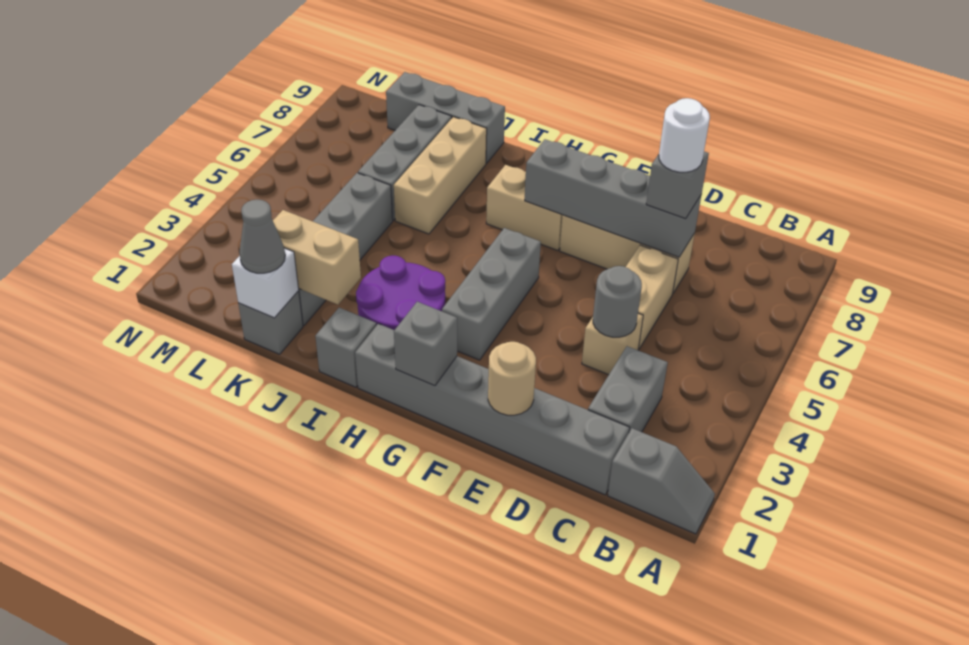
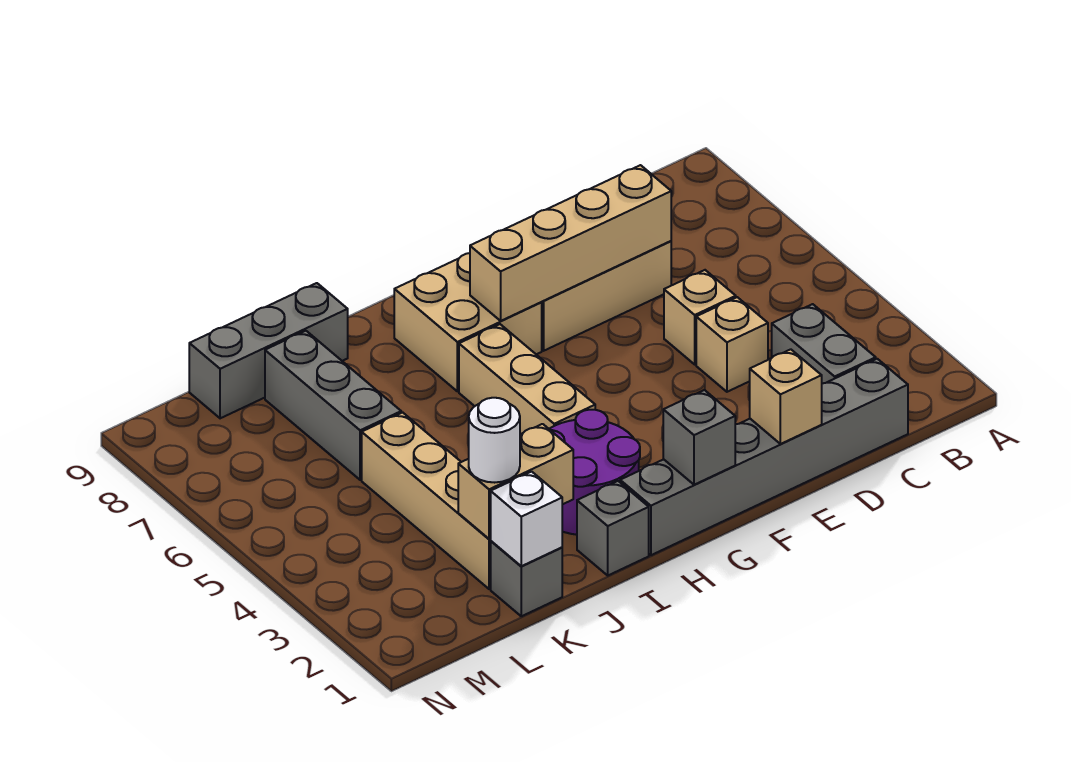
grey slope A1:B1 level 1 top B -> none
grey round brick D4 level 2 -> none
tan brick D5:D6 level 1 -> tan brick D5 level 1
grey brick D7:G7 level 2 -> tan brick D7:G7 level 2
grey brick D7 level 3 -> none
white round brick D7 level 4 -> white round brick K2 level 3
tan round brick E1 level 2 -> tan brick E1 level 2
grey brick G3:G5 level 1 -> none
tan brick G7:H7 level 1 -> tan brick G7:H8 level 1
tan brick J6:J8 level 1 -> tan brick H4:H6 level 1
grey cone K1 level 3 -> none
grey brick K2:K5 level 1 -> tan brick K2:K5 level 1

